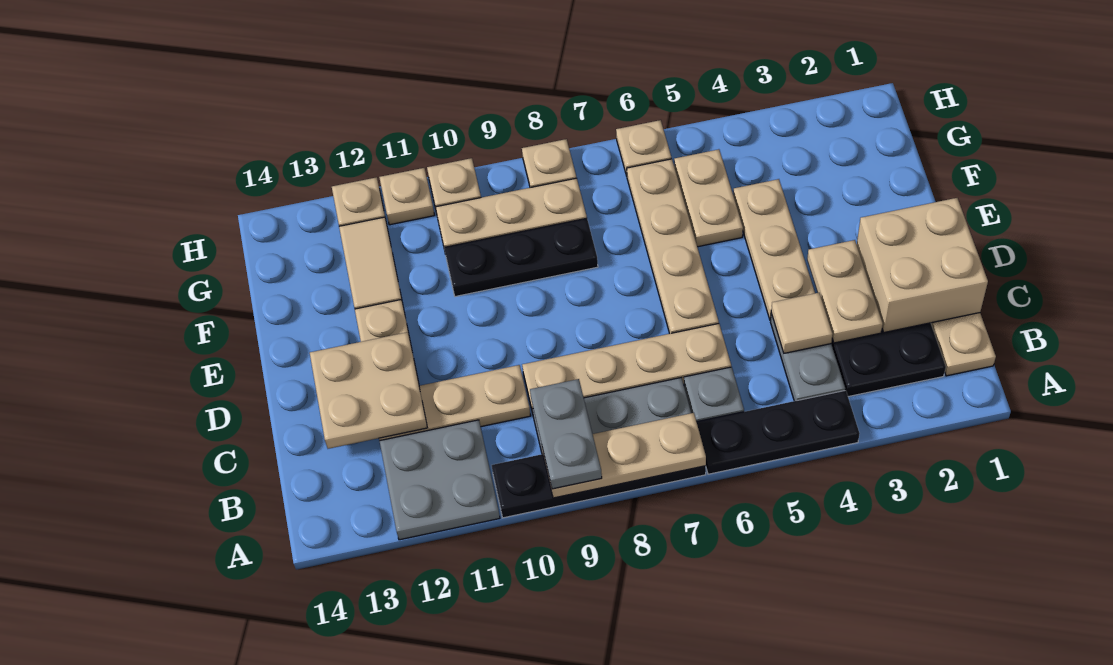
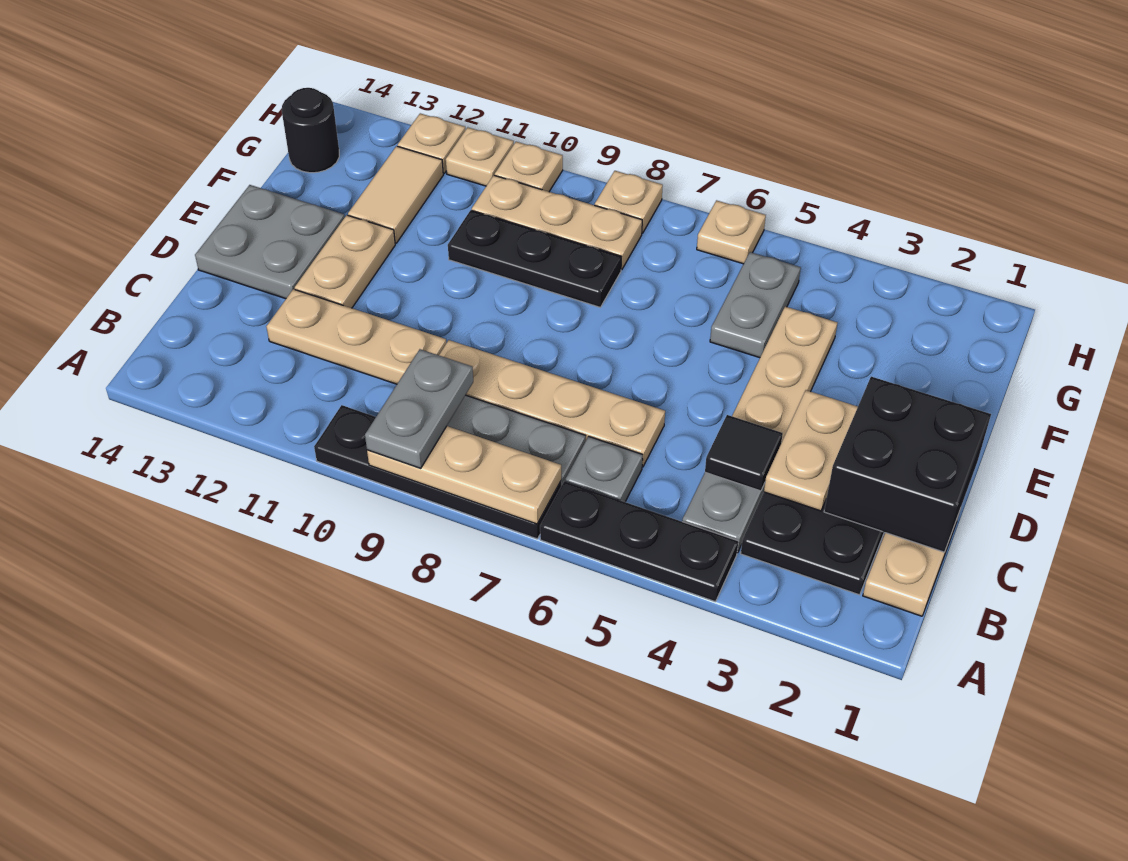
grey plate A11:B12 level 1 -> grey plate D13:E14 level 1
tan brick C1:D2 level 2 -> black brick C1:D2 level 2
tan tile C4 level 2 -> black tile C4 level 2
tan plate C12:D13 level 2 -> none
tan plate D6:G6 level 1 -> none
tan plate F5:G5 level 1 -> grey plate F5:G5 level 1
none -> black round brick G14 level 1

